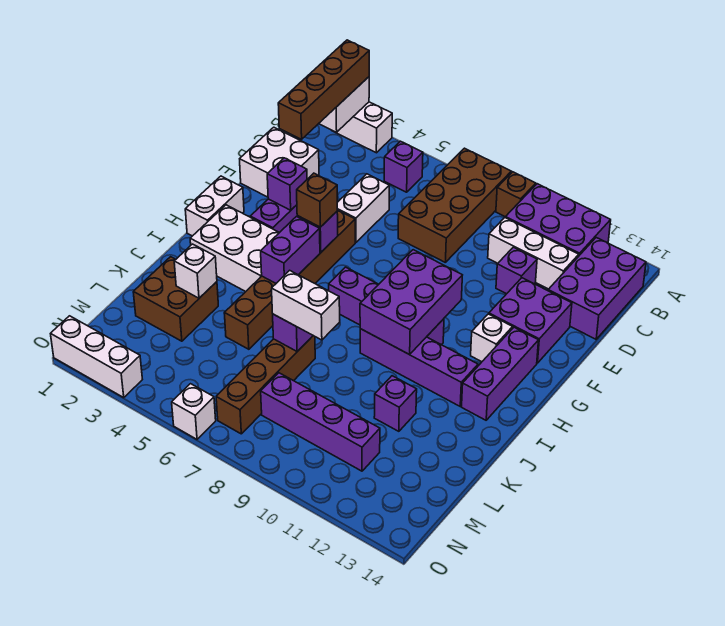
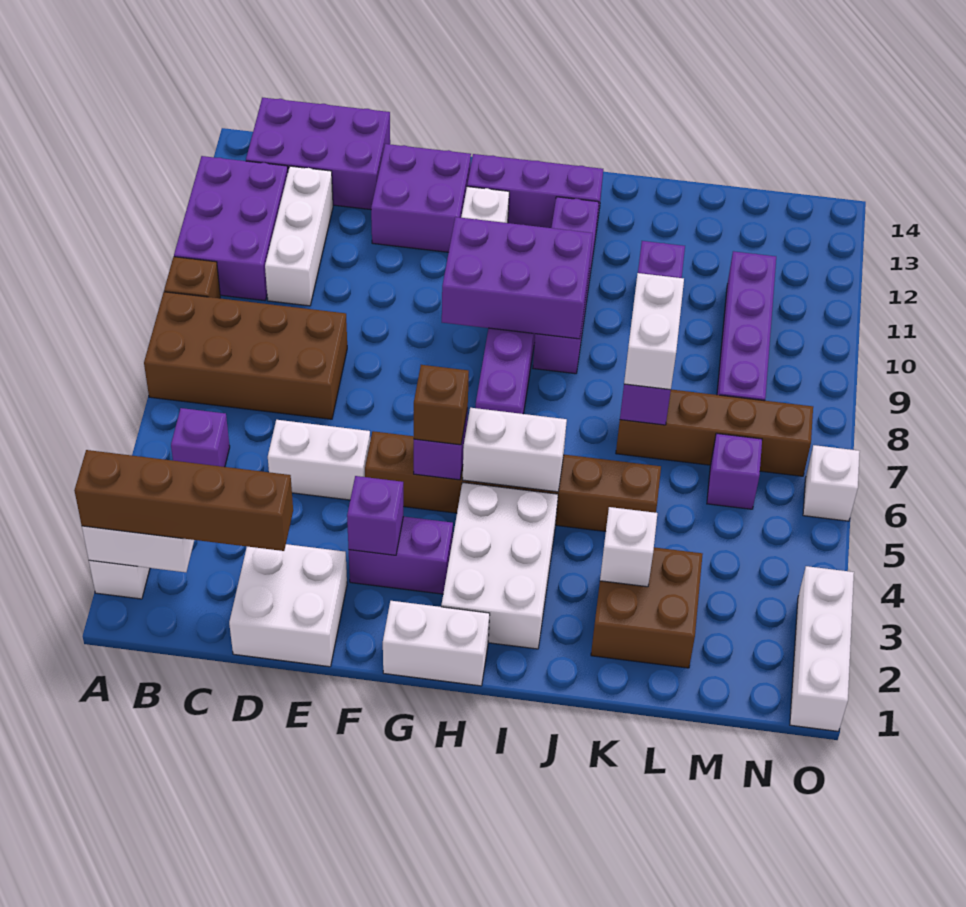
purple brick D11 level 1 -> purple brick M6 level 1
purple brick H5:I5 level 2 -> white brick H5:I5 level 2

